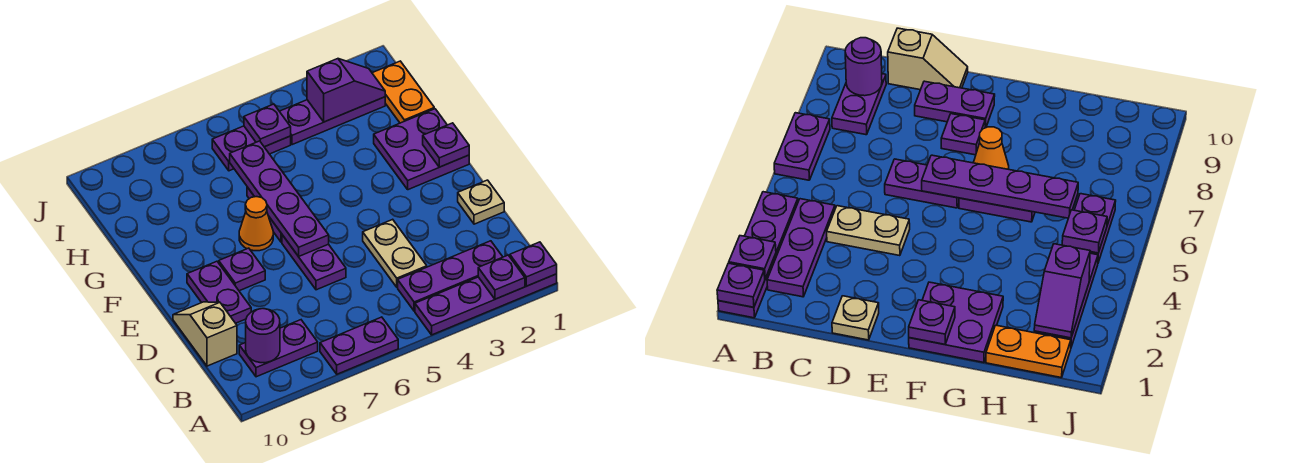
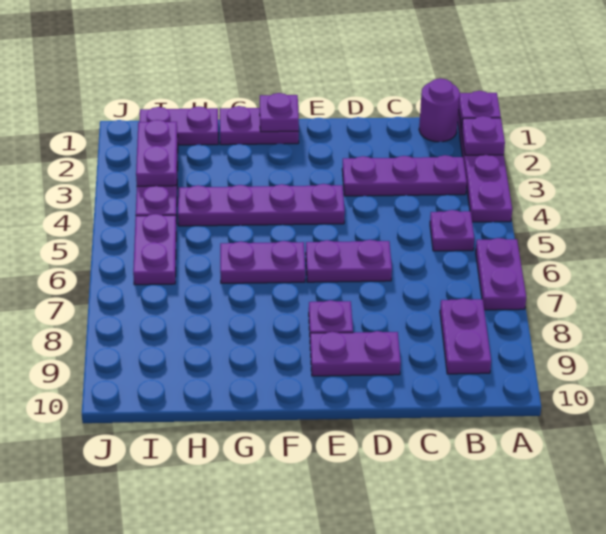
purple plate B2:B4 level 1 -> purple plate B3:D3 level 1
purple round brick B9 level 2 -> purple round brick B1 level 1
tan plate C4:D4 level 1 -> none
tan slope C10:D10 level 1 top C -> none
tan plate D1 level 1 -> none
purple plate E6:H6 level 2 -> purple plate E4:H4 level 1
purple plate F1:G2 level 1 -> purple plate F1:G1 level 1
orange cone F7 level 1 -> none
orange plate H1:I1 level 1 -> purple plate H1:I1 level 1
purple slope I2:I3 level 2 top 3 -> purple plate I2:I3 level 2
purple plate I5 level 2 -> purple plate B5 level 1

